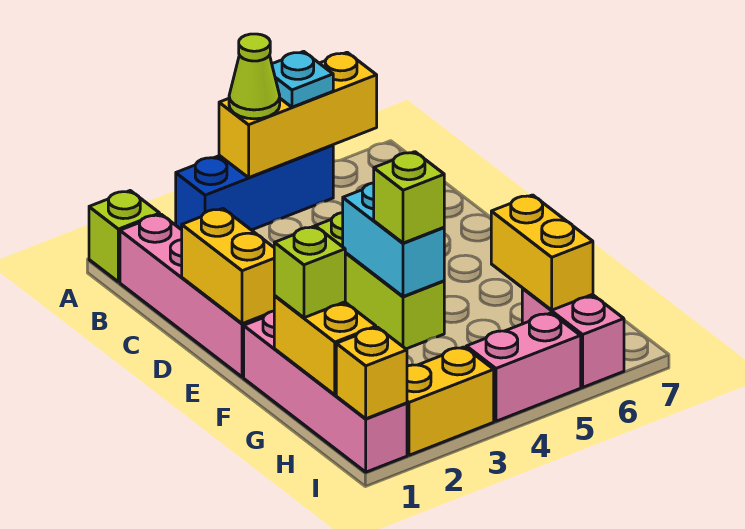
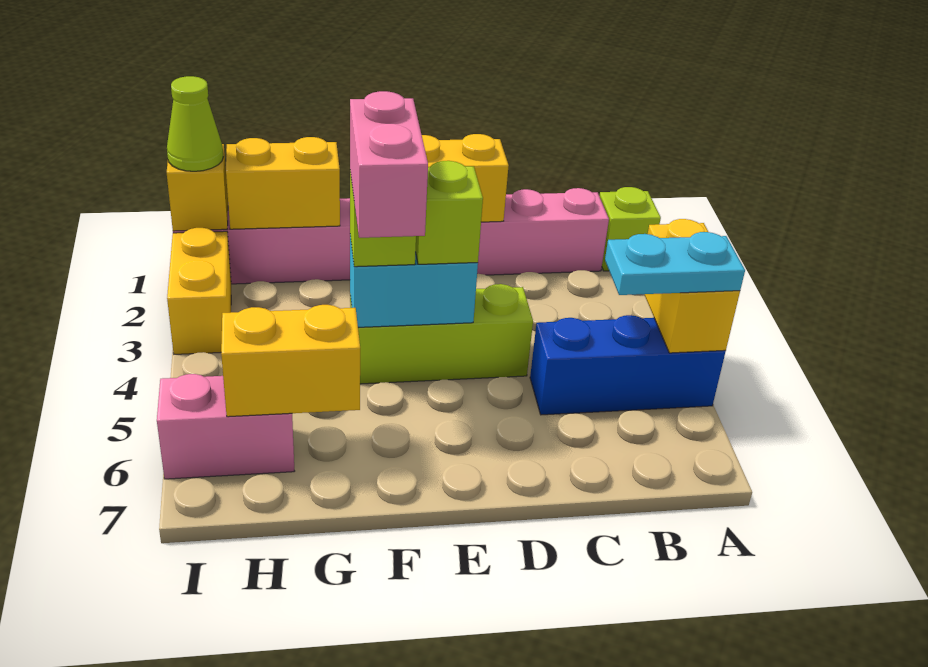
blue brick A3:A5 level 1 -> blue brick A5:C5 level 1
yellow brick A4:A6 level 2 -> yellow brick A4:A5 level 2
lime cone A4 level 3 -> lime cone I1 level 3
cyan plate A5 level 3 -> cyan plate A5:B5 level 3
lime brick G1 level 3 -> lime brick E4 level 3
pink brick I4:I5 level 1 -> pink brick F4:F5 level 4

